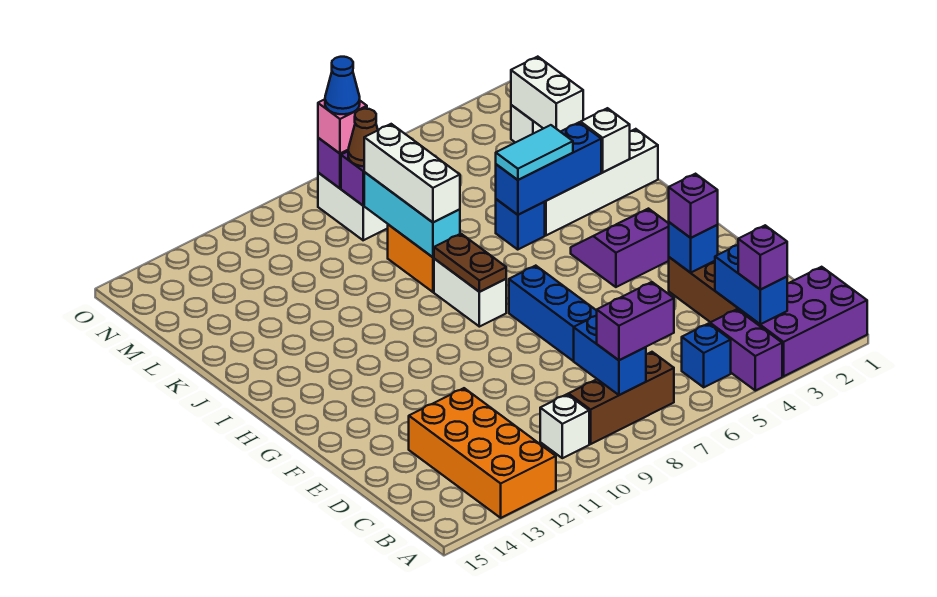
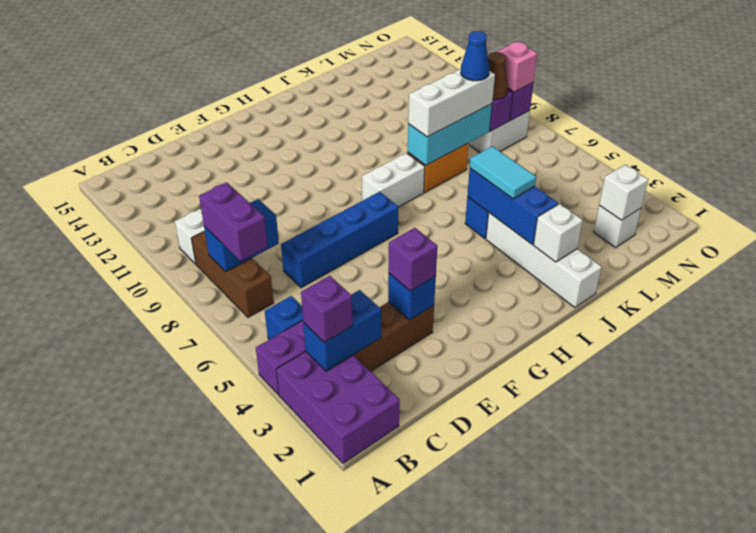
orange brick A12:D13 level 1 -> none
purple slope G3:H4 level 1 top G -> none
brown plate H8:I8 level 2 -> none
white brick L2:M2 level 2 -> white brick M2 level 2
blue cone N8 level 4 -> blue cone L8 level 4

